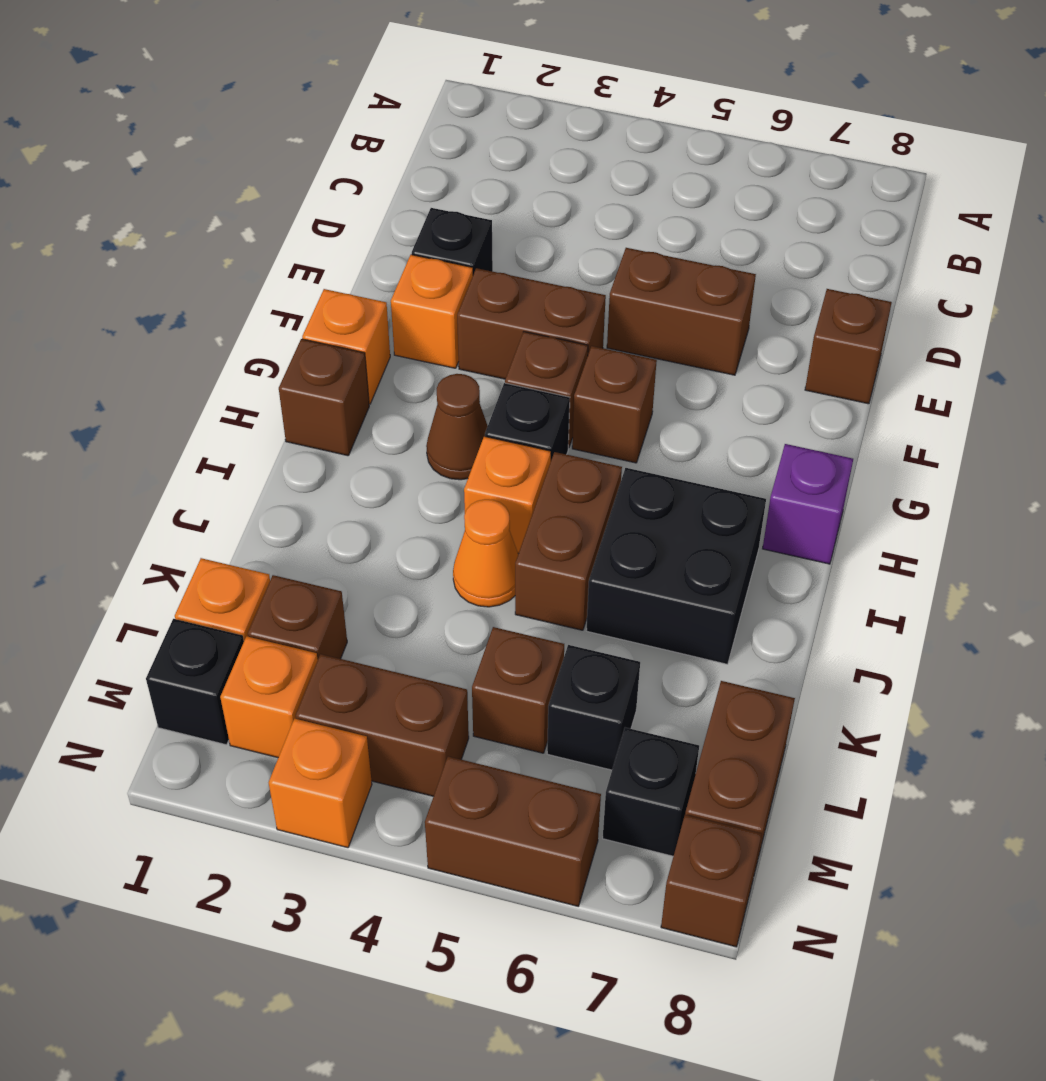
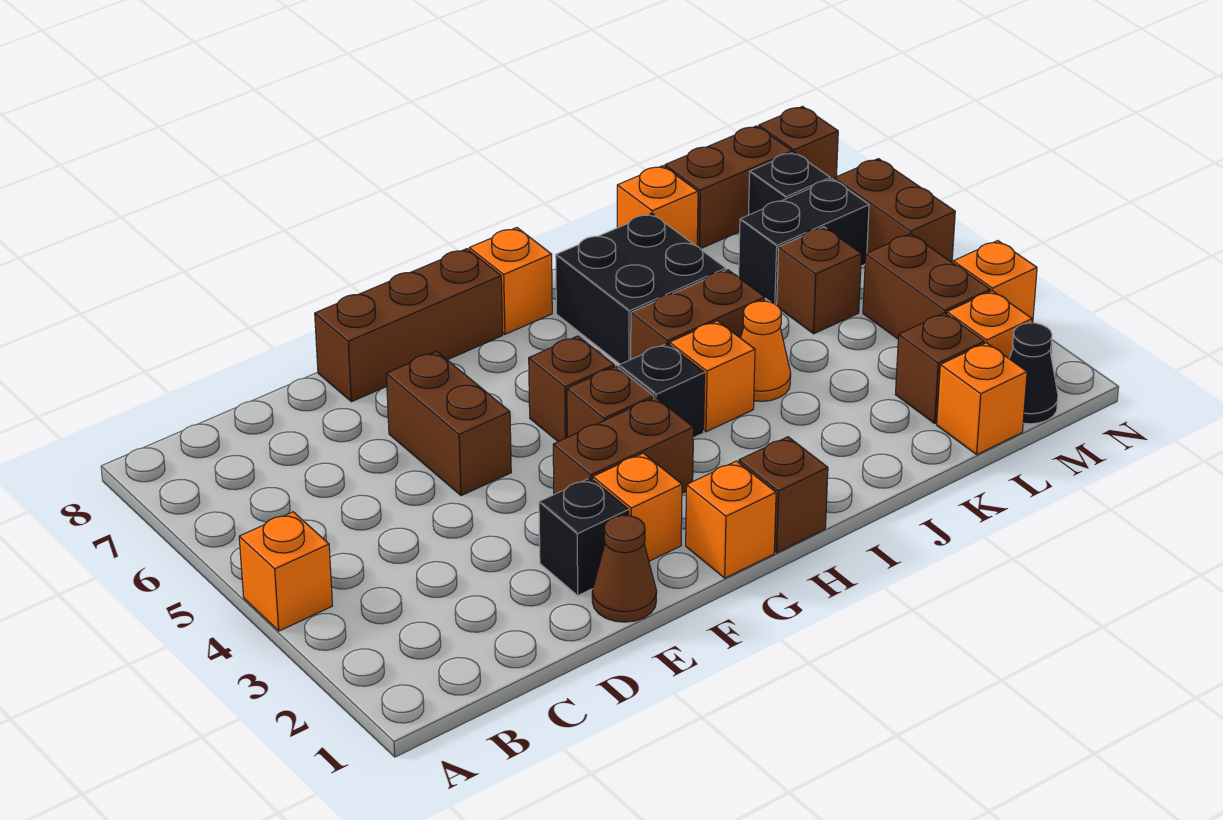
none -> orange brick A4 level 1
brown brick E8 level 1 -> brown brick E8:G8 level 1
brown brick F3:F4 level 1 -> brown brick F3:G3 level 1
brown cone H3 level 1 -> brown cone E1 level 1
purple brick H8 level 1 -> orange brick H8 level 1
none -> orange brick K8 level 1
black brick L6 level 1 -> black brick L6:M6 level 1
black brick M1 level 1 -> black cone M1 level 1

